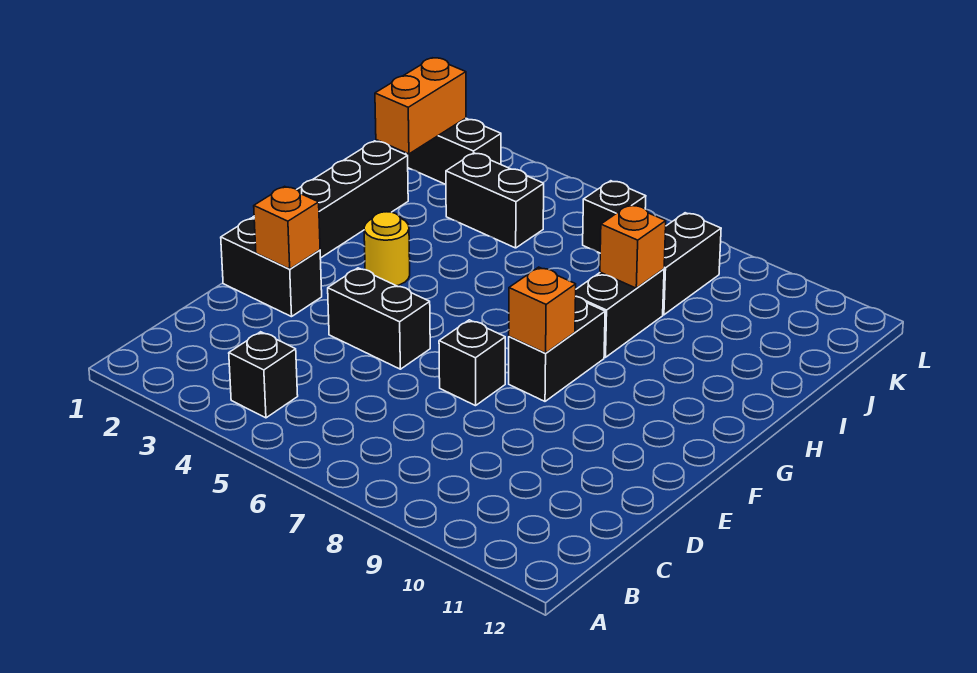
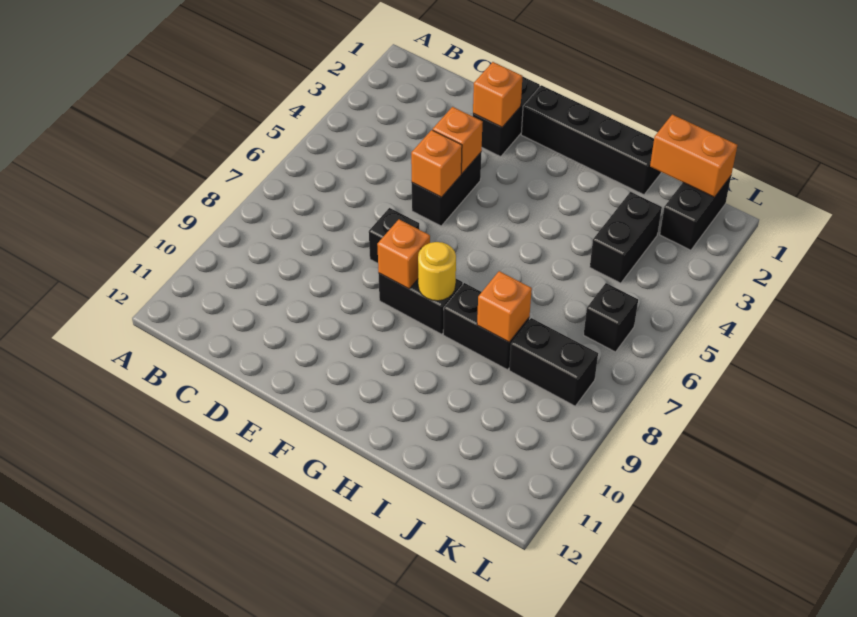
black brick B4 level 1 -> none
none -> orange brick E4 level 2
none -> orange brick E5 level 2
yellow round brick G3 level 1 -> yellow round brick G8 level 2

